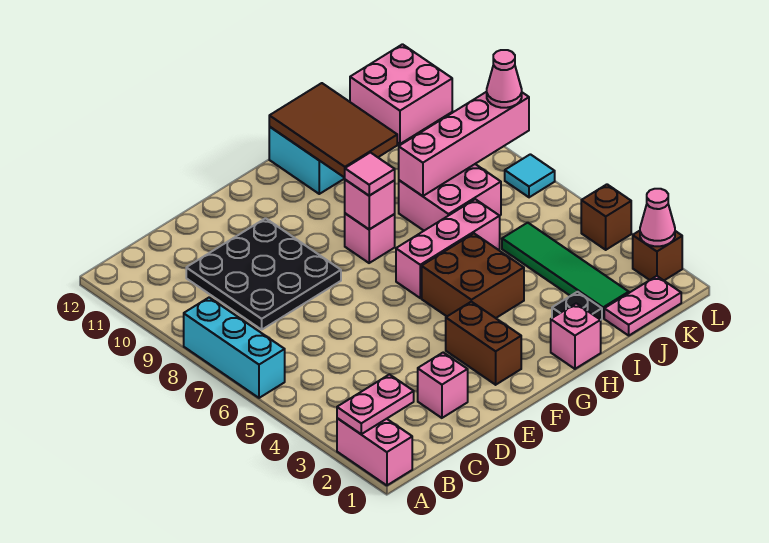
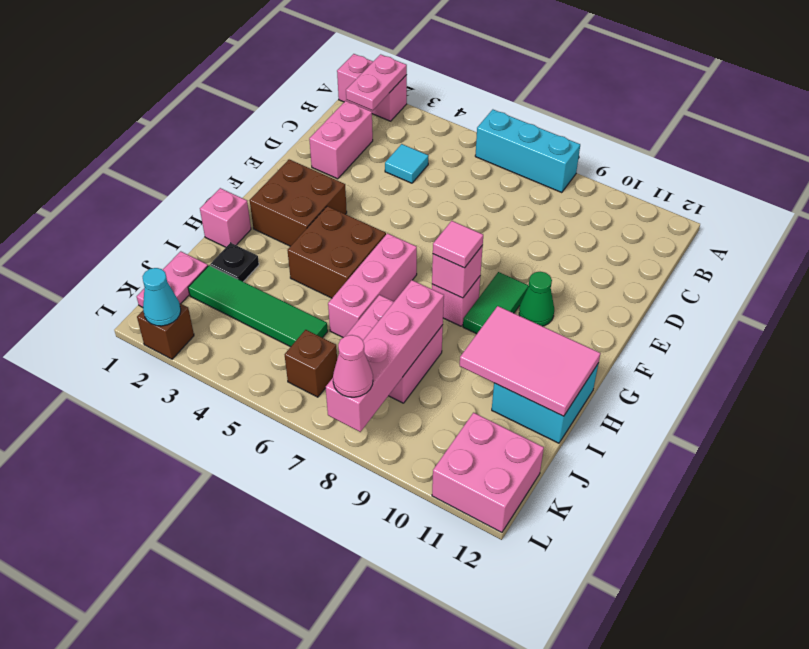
black plate C8:E10 level 1 -> none
pink brick D2 level 1 -> pink brick C2:D2 level 1
brown brick F2:F3 level 1 -> brown brick F2:G3 level 1
none -> green tile F9:G9 level 1
none -> green cone F10 level 1
brown tile H10:I12 level 2 -> pink tile H10:I12 level 2
pink cone L2 level 2 -> cyan cone L2 level 2
brown brick L4 level 1 -> brown brick K6 level 1
cyan tile L7 level 1 -> cyan tile C4 level 1

